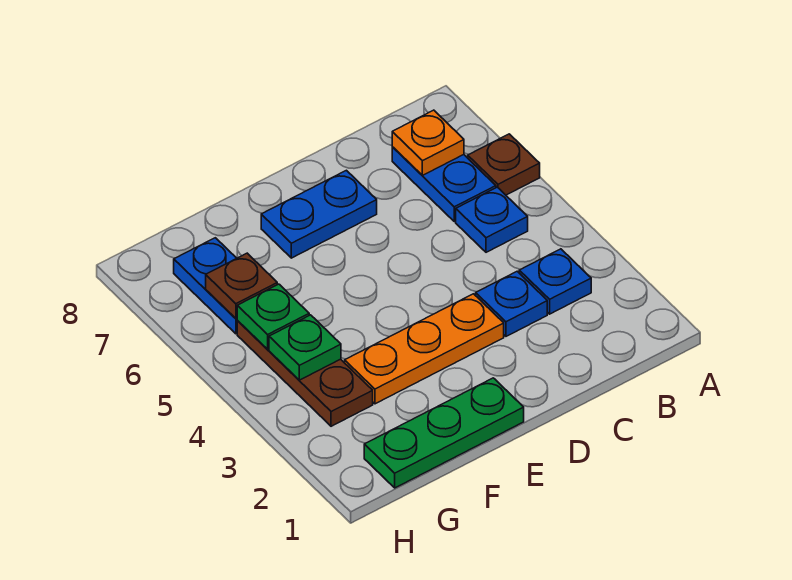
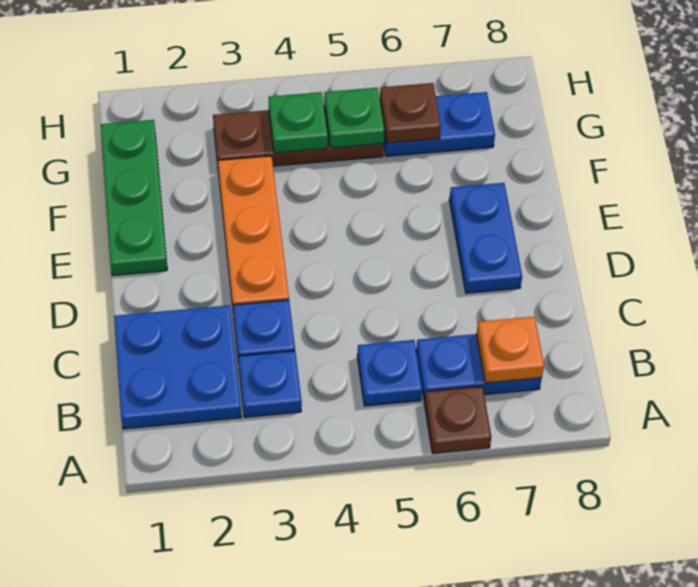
none -> blue plate B1:C2 level 1

